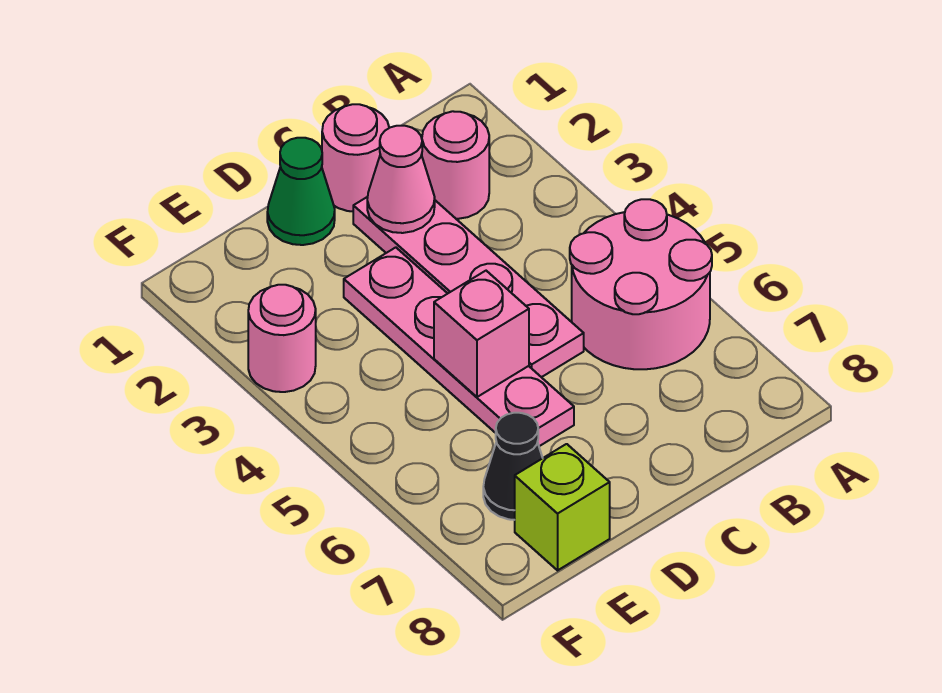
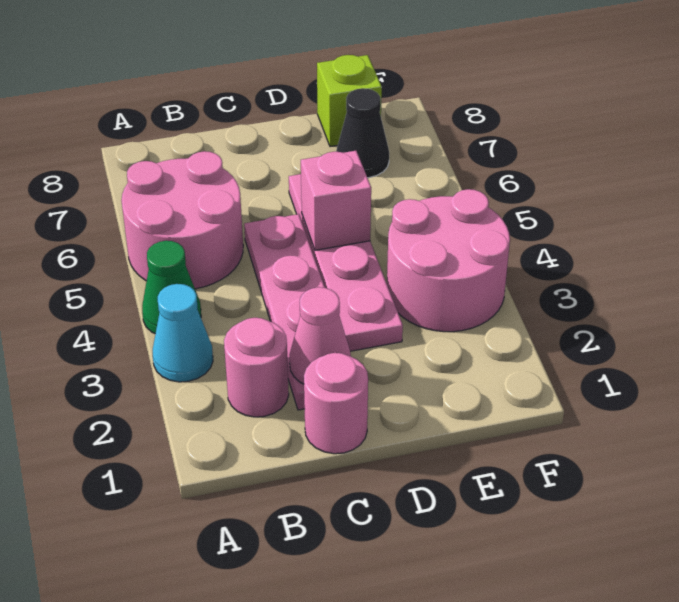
none -> cyan cone A3 level 1
green cone D1 level 1 -> green cone A4 level 1
pink round brick F3 level 1 -> pink round brick E3:F4 level 1

